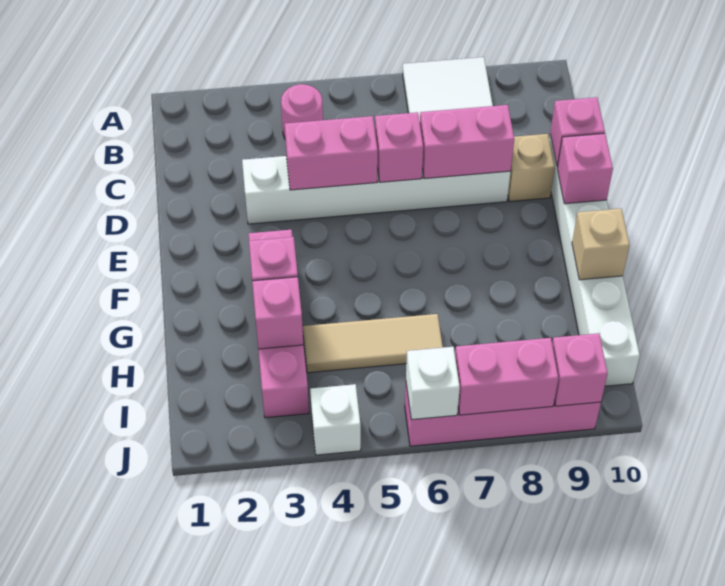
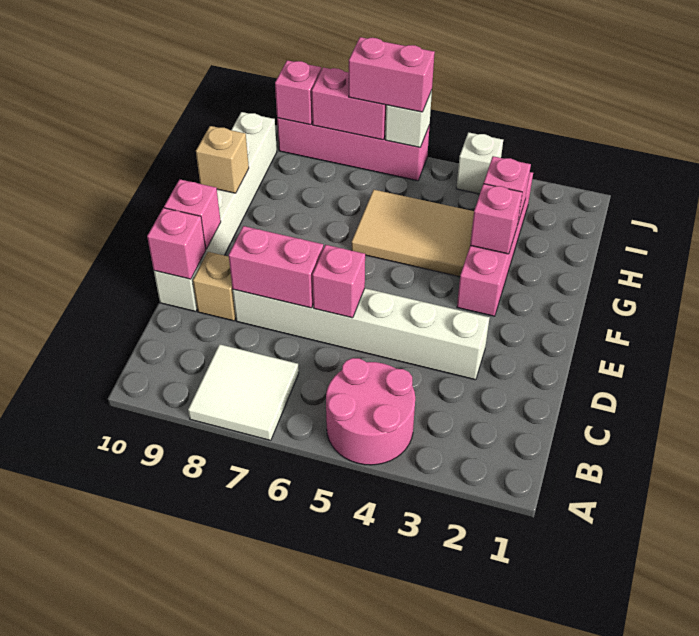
pink round brick B4 level 1 -> pink round brick A4:B5 level 1
pink brick D4:D5 level 2 -> pink brick J6:J7 level 3
tan tile H4:H6 level 1 -> tan tile G4:H6 level 1

